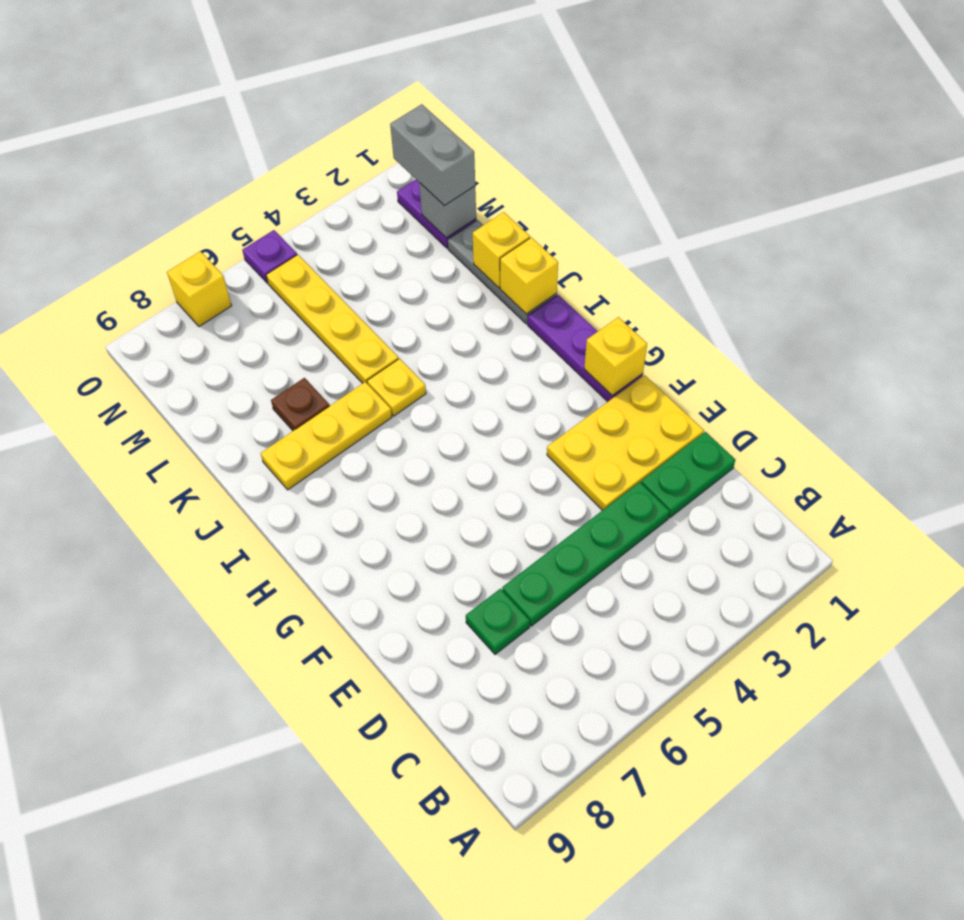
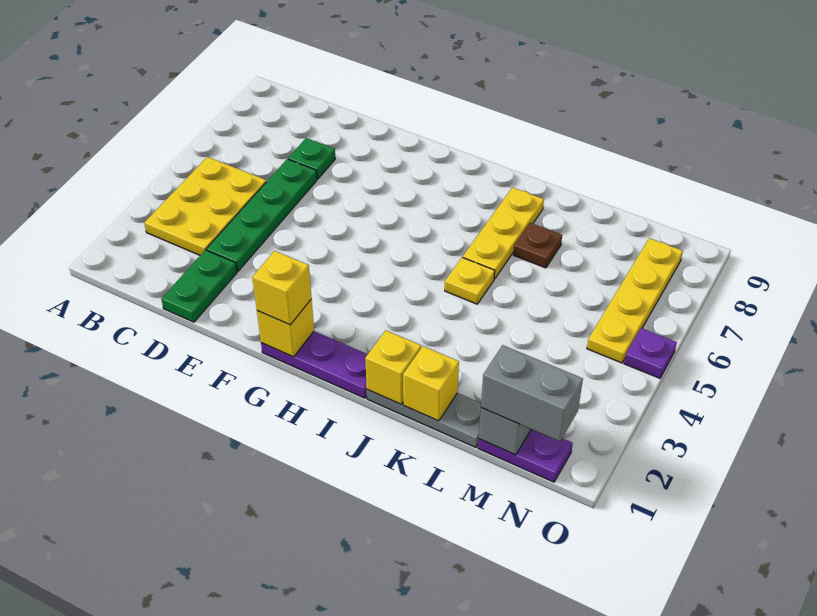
yellow plate E1:F3 level 1 -> yellow plate B3:C5 level 1
yellow plate K5:N5 level 1 -> yellow plate N5:N8 level 1
yellow brick O7 level 1 -> yellow brick G1 level 3

